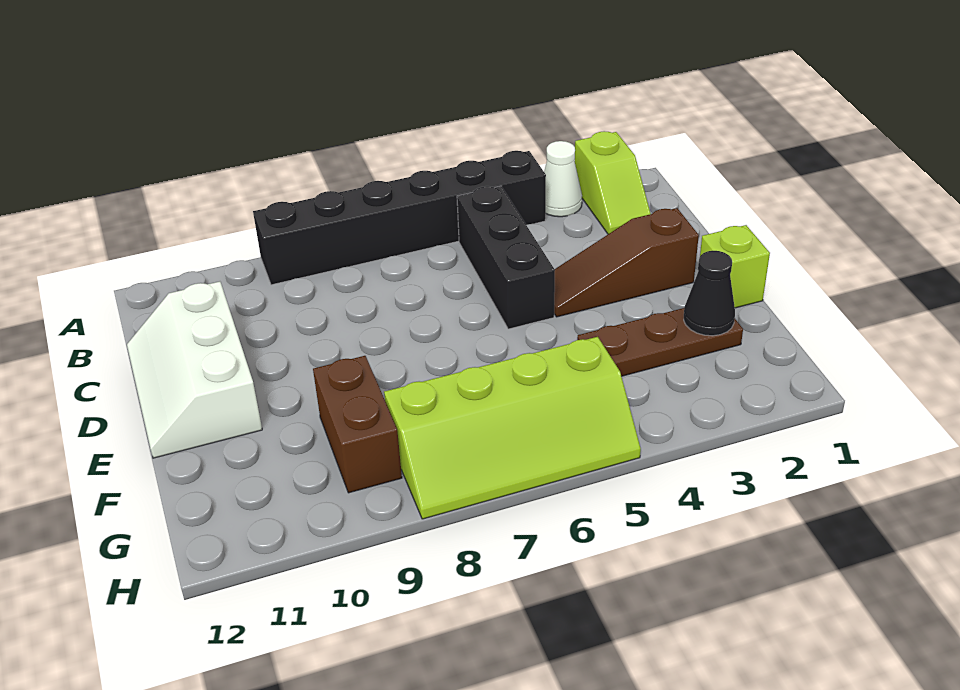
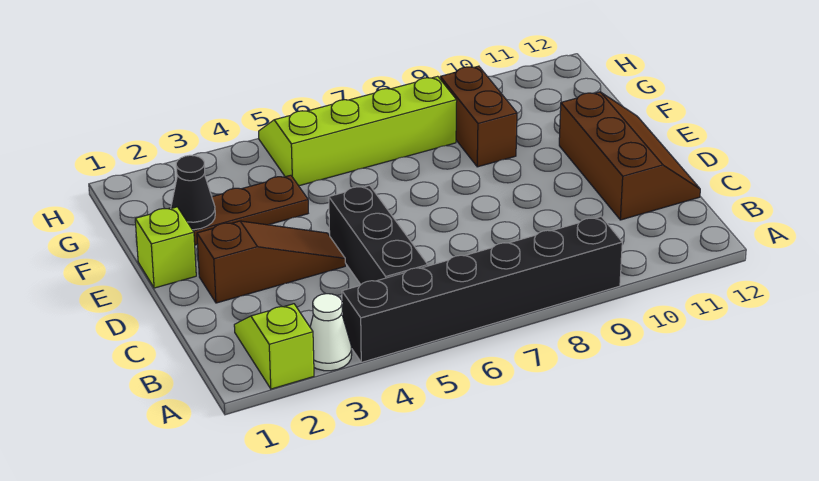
white slope C11:E12 level 1 top 11 -> brown slope C11:E12 level 1 top 11

